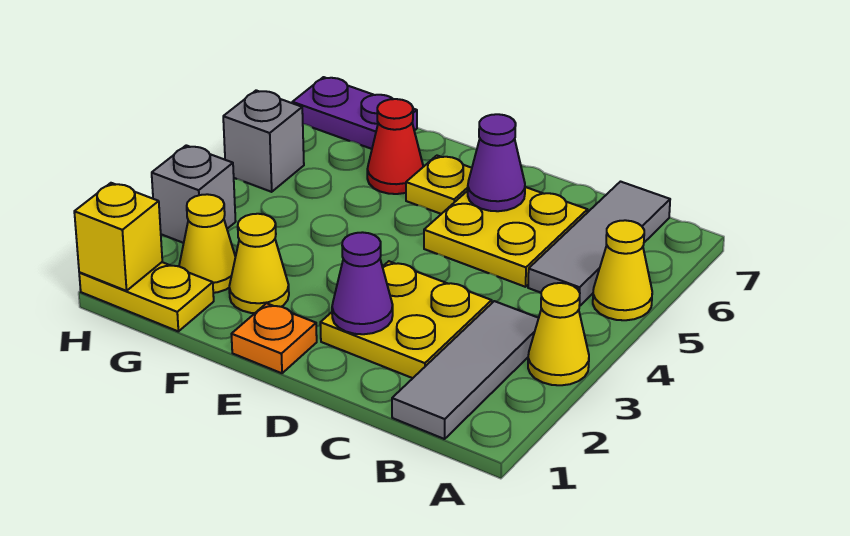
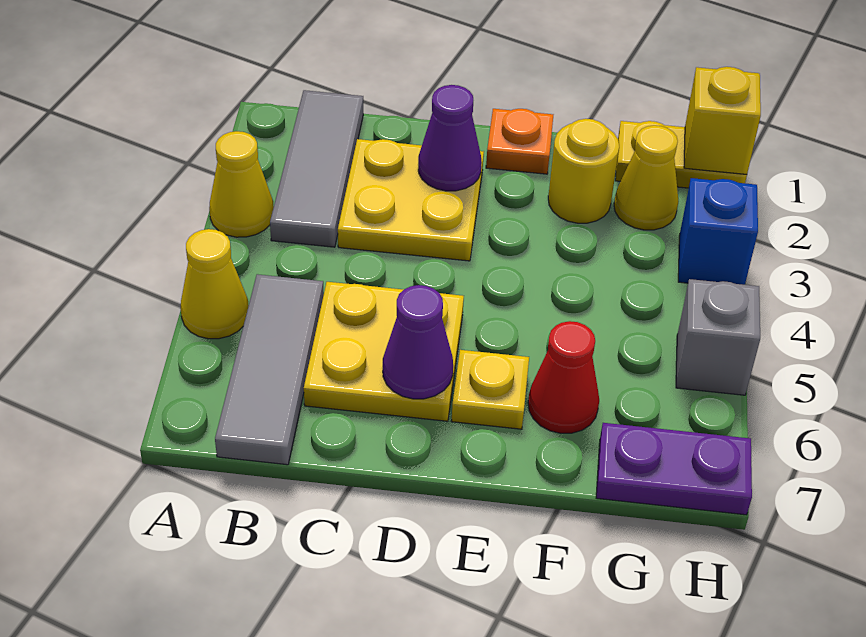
yellow cone F2 level 1 -> yellow round brick F2 level 1
grey brick H3 level 1 -> blue brick H3 level 1

